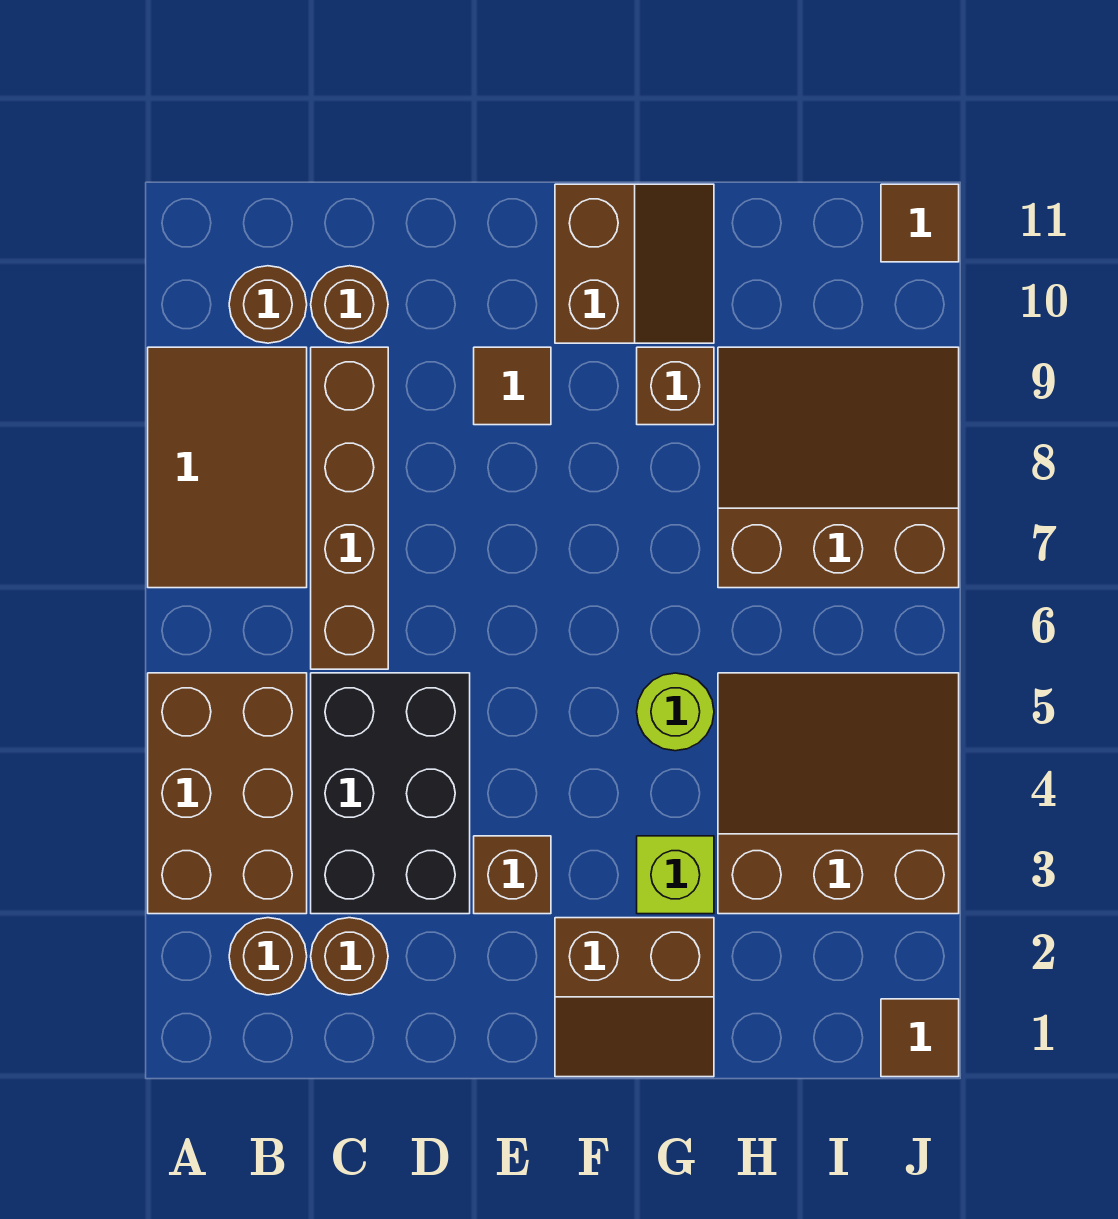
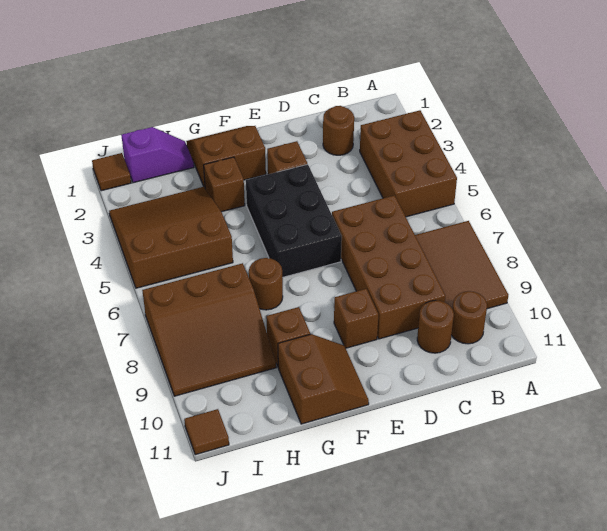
brown round brick B2 level 1 -> brown round brick G7 level 1
black brick C3:D5 level 1 -> black brick E4:F6 level 1
brown brick C6:C9 level 1 -> brown brick C6:D9 level 1
brown tile E9 level 1 -> brown brick E9 level 1
brown slope F10:G11 level 1 top F -> brown slope F10:G11 level 1 top G
lime brick G3 level 1 -> brown brick G3 level 1
lime round brick G5 level 1 -> none
none -> purple slope H1:I1 level 1 top I
brown slope H3:J5 level 1 top 3 -> brown slope H3:J5 level 1 top 5

